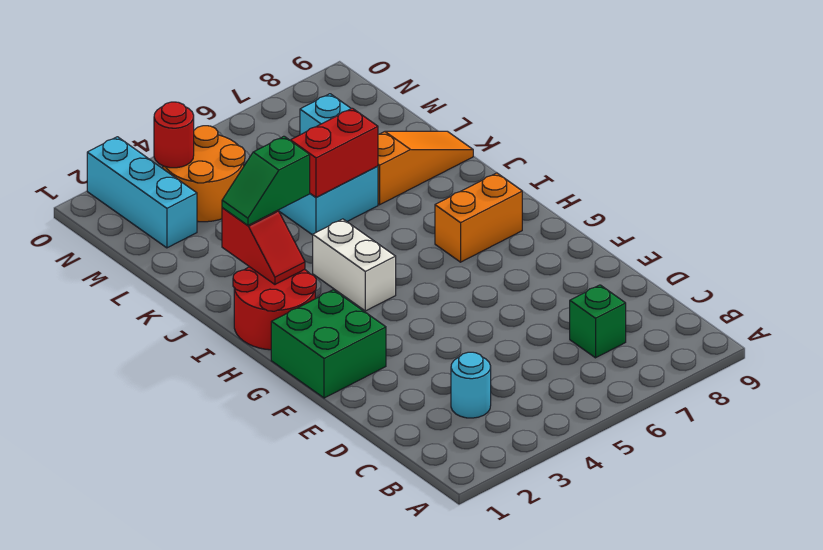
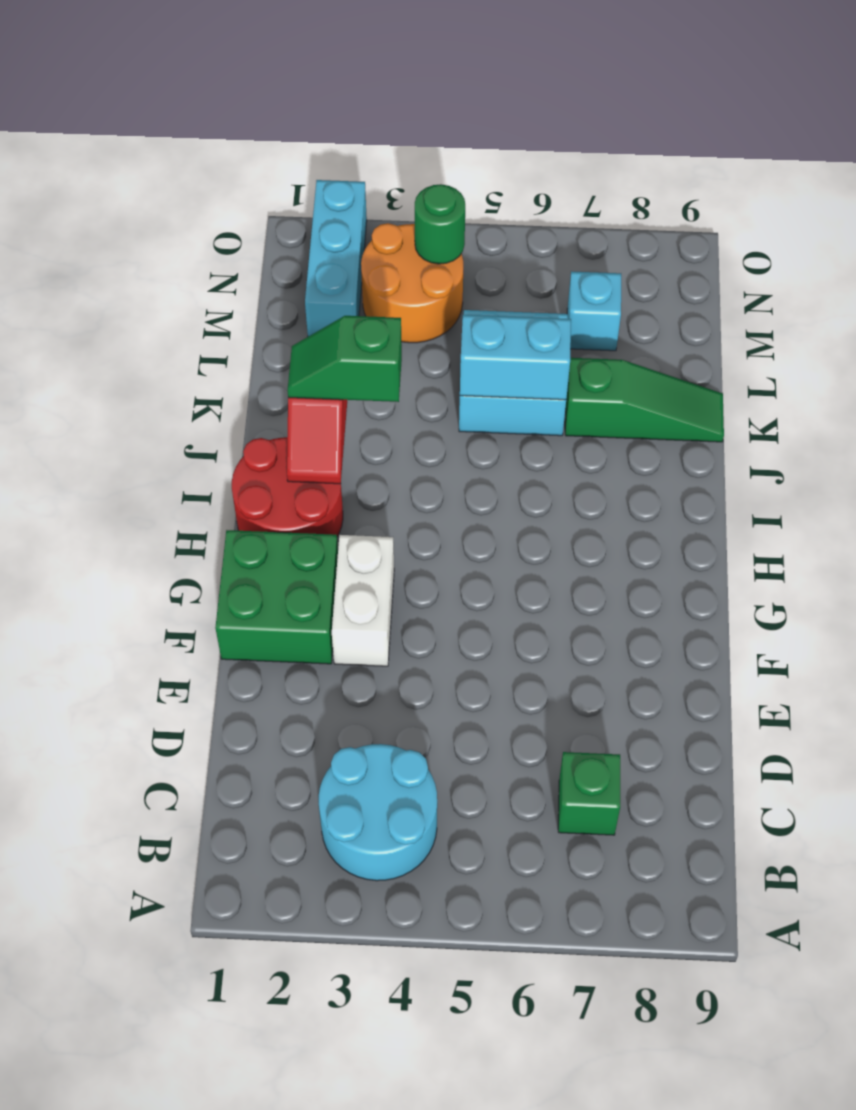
cyan round brick C3 level 1 -> cyan round brick B3:C4 level 1
white brick H4:I4 level 1 -> white brick F3:G3 level 1
orange brick H7:H8 level 1 -> none
red brick K5:K6 level 2 -> cyan brick K5:K6 level 2
orange slope K7:K9 level 1 top 7 -> green slope K7:K9 level 1 top 7
red round brick N3 level 2 -> none
none -> green round brick N4 level 2

